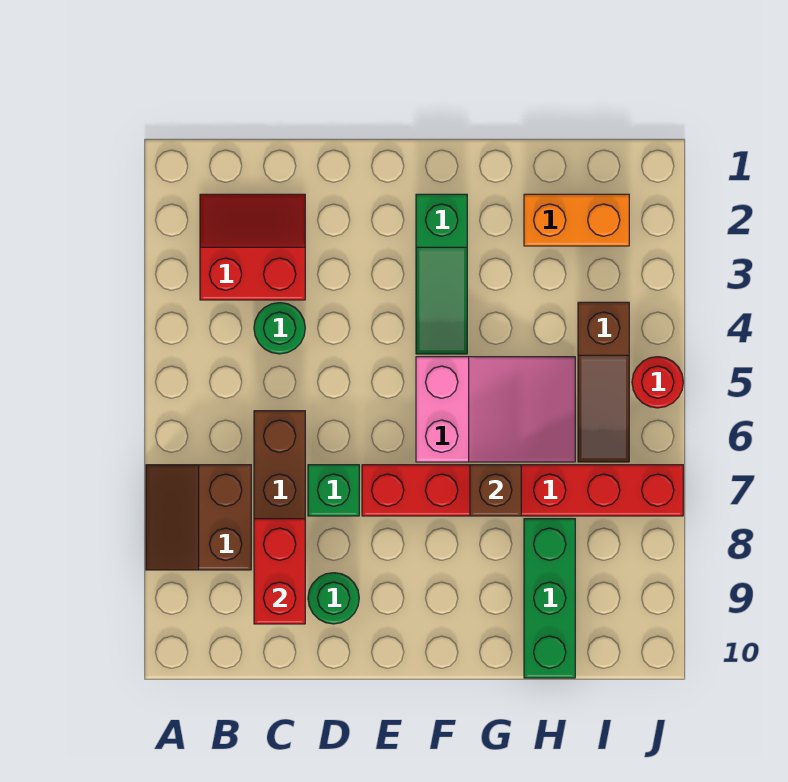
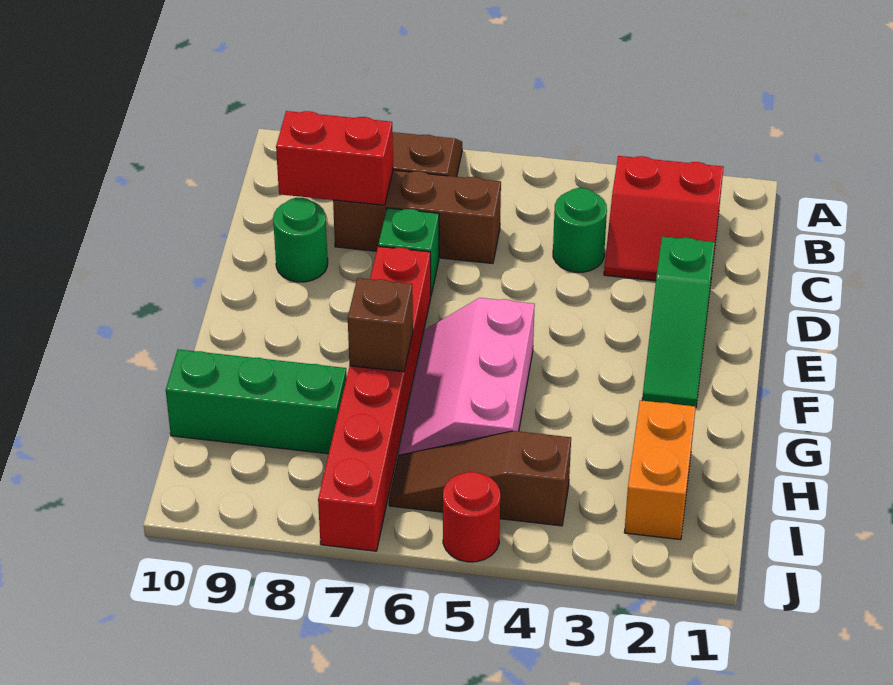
red slope B2:C3 level 1 top 3 -> red slope B2:C3 level 1 top B
green slope F2:F4 level 1 top 2 -> green slope D2:F2 level 1 top D
pink slope F5:H6 level 1 top F -> pink slope F5:H6 level 1 top 5

